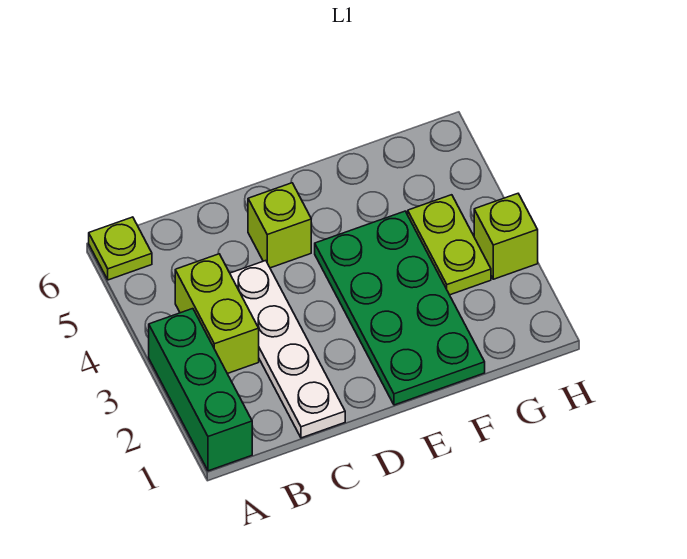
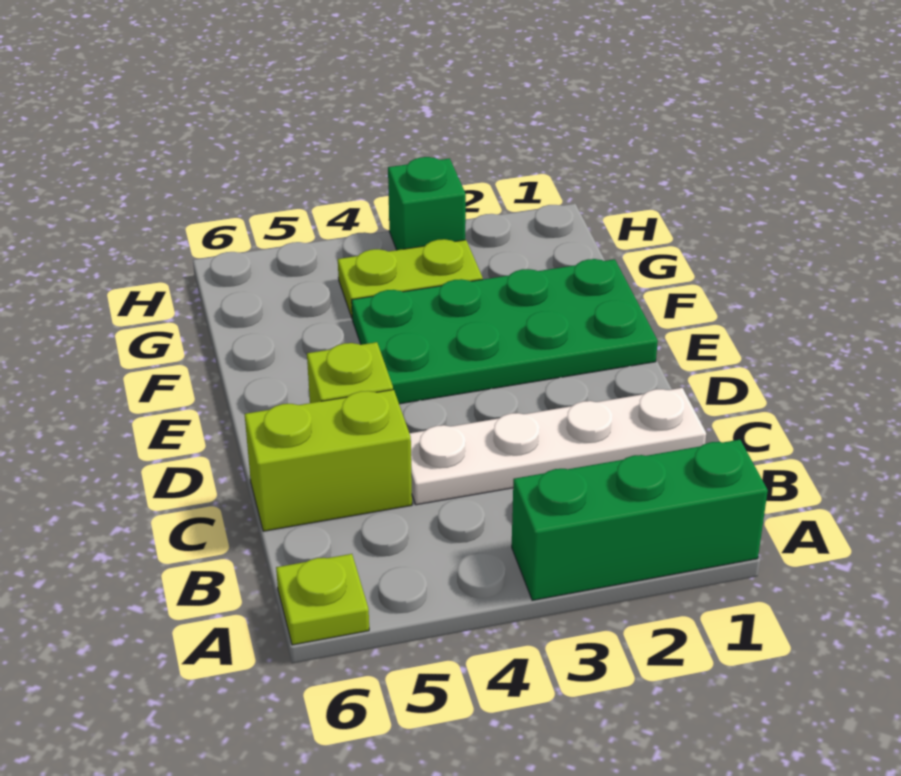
lime brick B3:B4 level 1 -> lime brick C5:C6 level 1
lime brick H3 level 1 -> green brick H3 level 1

